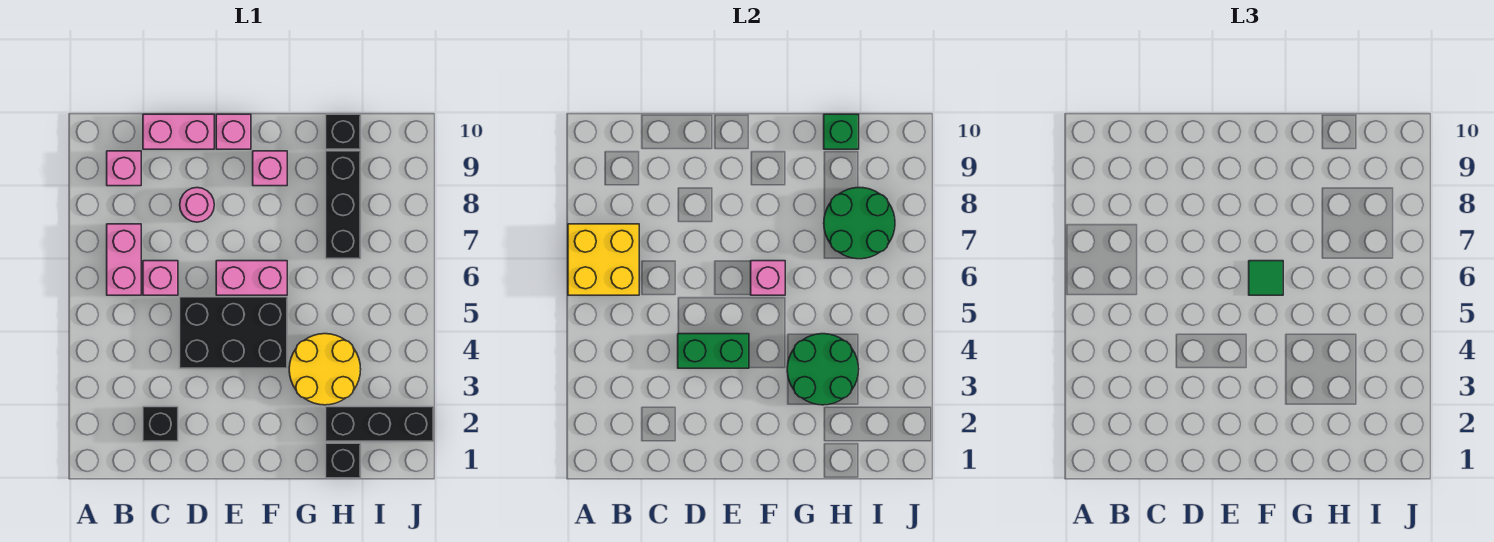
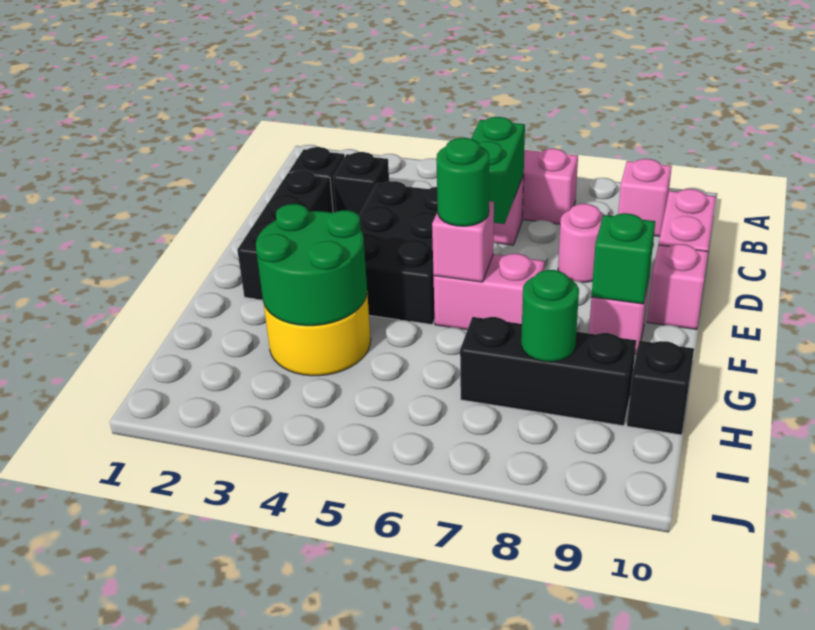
yellow brick A6:B7 level 2 -> none
green brick D4:E4 level 2 -> green brick C6:D6 level 2
pink brick E6:F6 level 1 -> pink brick F6:F7 level 1
green tile F6 level 3 -> green round brick F6 level 3
black brick H1 level 1 -> black brick C3 level 1
black brick H2:J2 level 1 -> black brick D2:F2 level 1
green round brick H7:I8 level 2 -> green round brick H8 level 2
green brick H10 level 2 -> green brick F9 level 2

